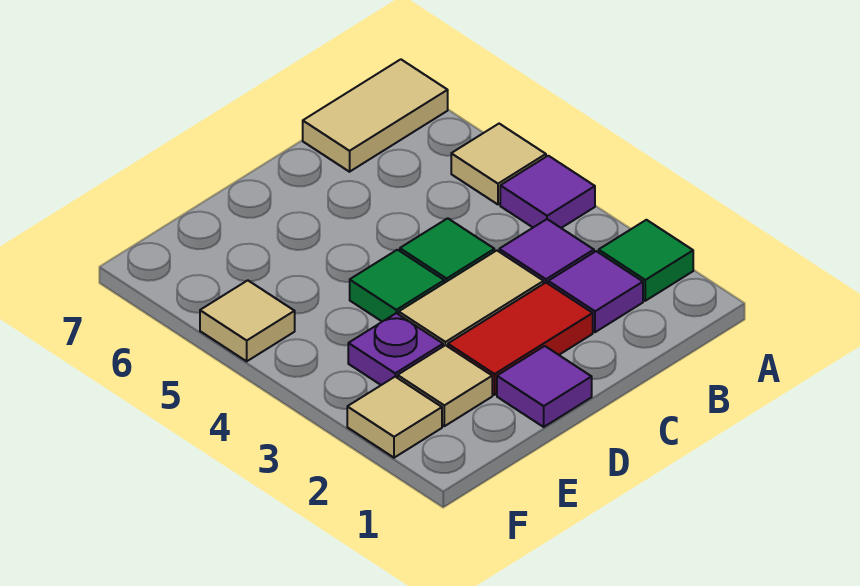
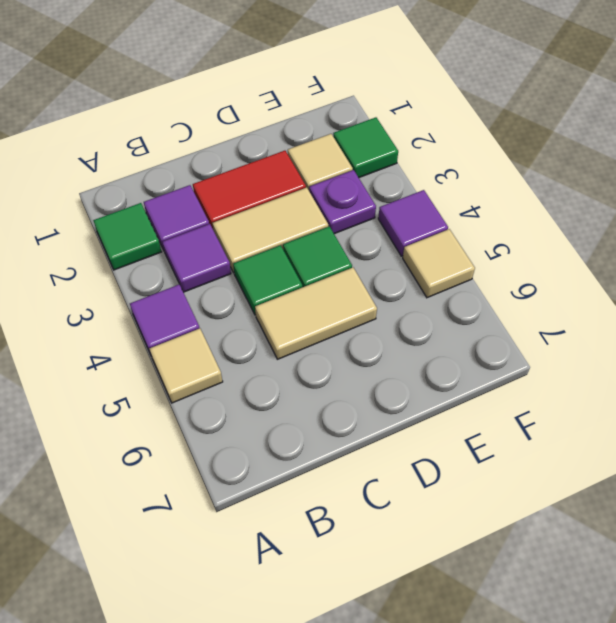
tan tile A7:B7 level 1 -> tan tile C5:D5 level 1
purple tile D1 level 1 -> purple tile F4 level 1
tan tile F2 level 1 -> green tile F2 level 1

